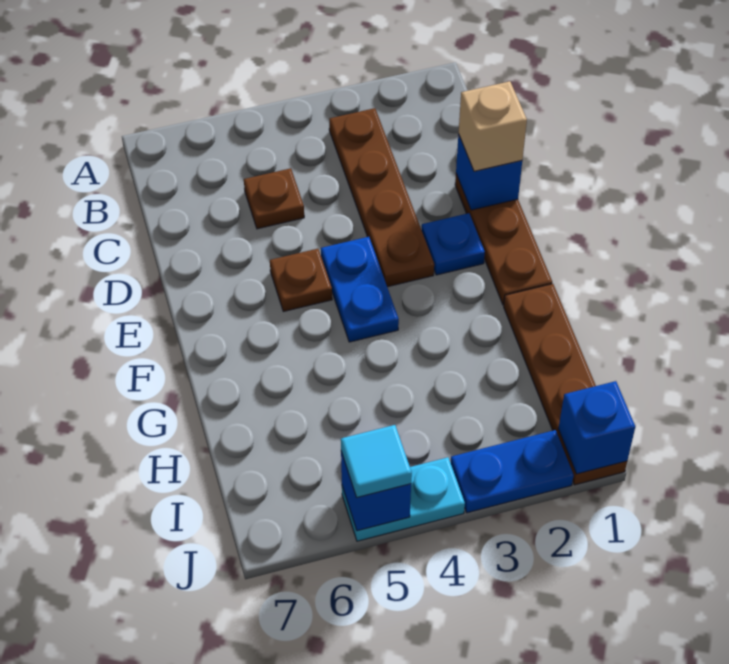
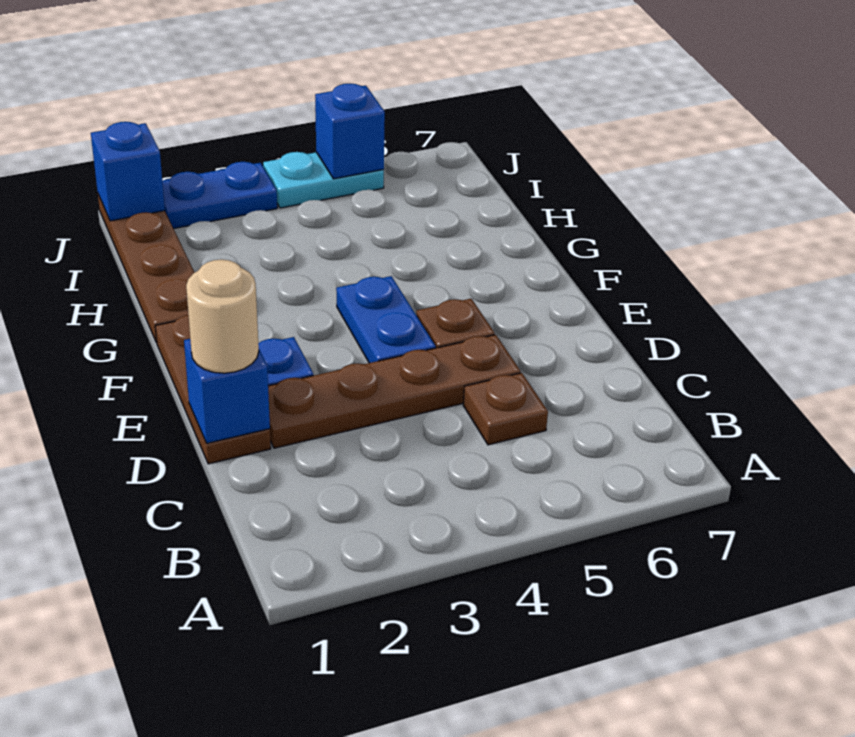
brown plate B3:E3 level 1 -> brown plate D2:D5 level 1
tan brick D1 level 3 -> tan round brick D1 level 3
cyan tile J5 level 3 -> none

